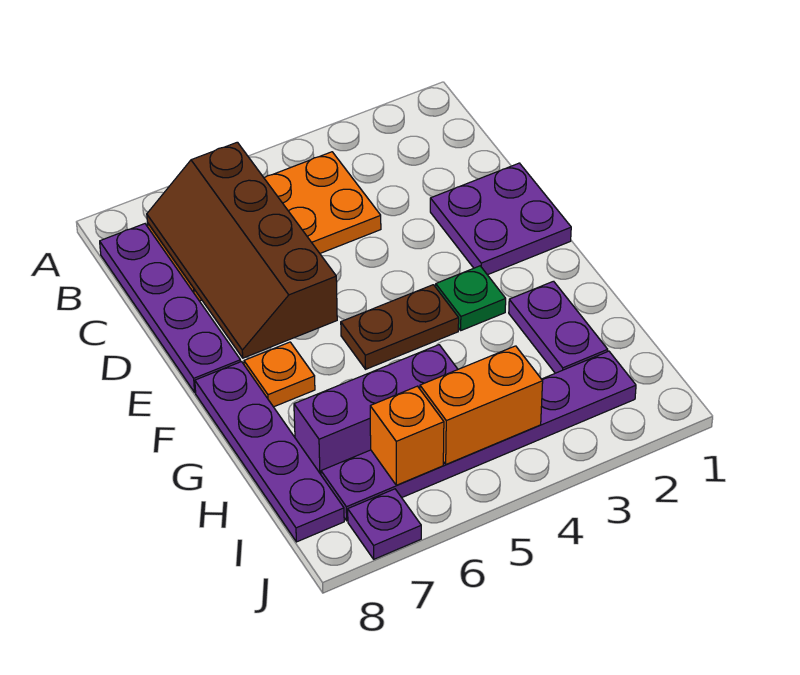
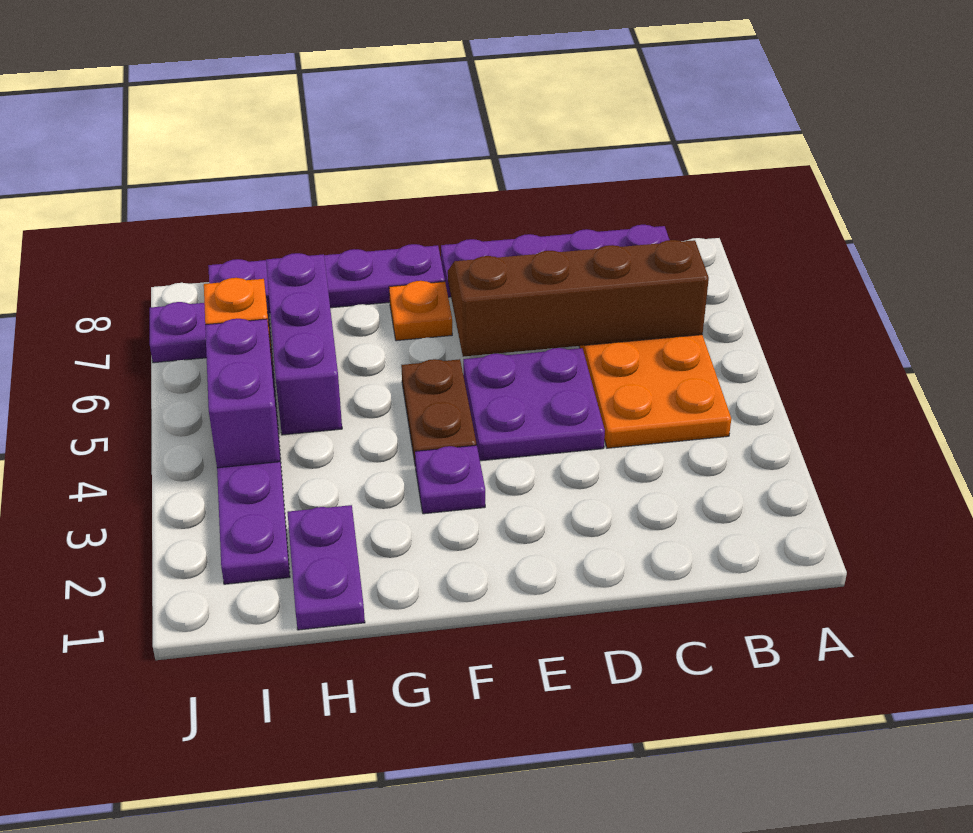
purple plate D1:E2 level 1 -> purple plate D4:E5 level 1
green plate F3 level 1 -> purple plate F3 level 1
purple plate G2:H2 level 1 -> purple plate H1:H2 level 1
orange brick I4:I5 level 2 -> purple brick I4:I5 level 2

